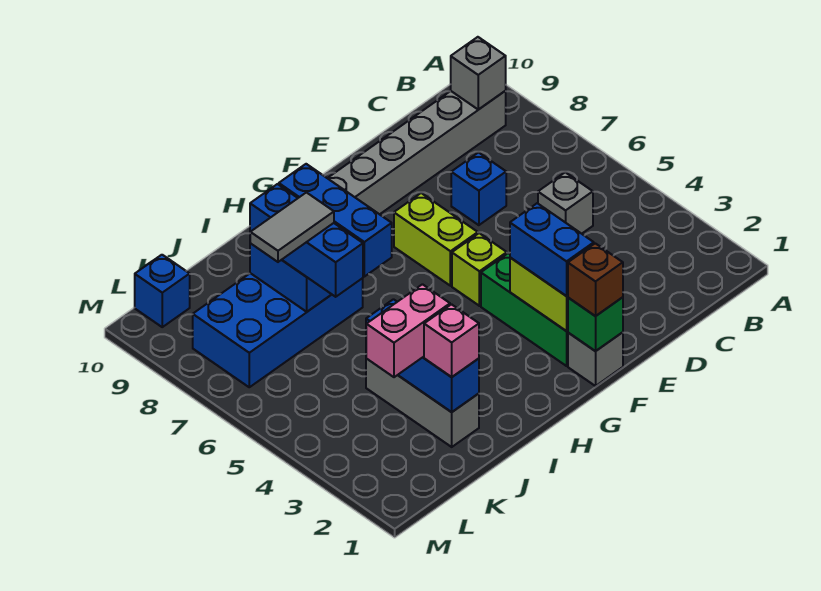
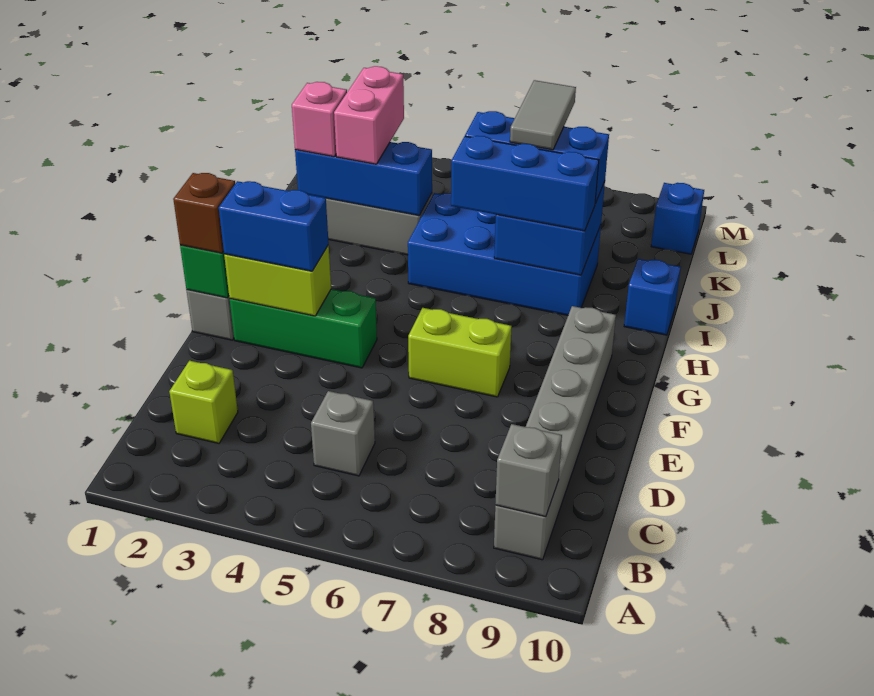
blue brick D7 level 1 -> blue brick I10 level 1
lime brick F5 level 1 -> lime brick C2 level 1
blue brick I7:L8 level 1 -> blue brick I5:J8 level 1

